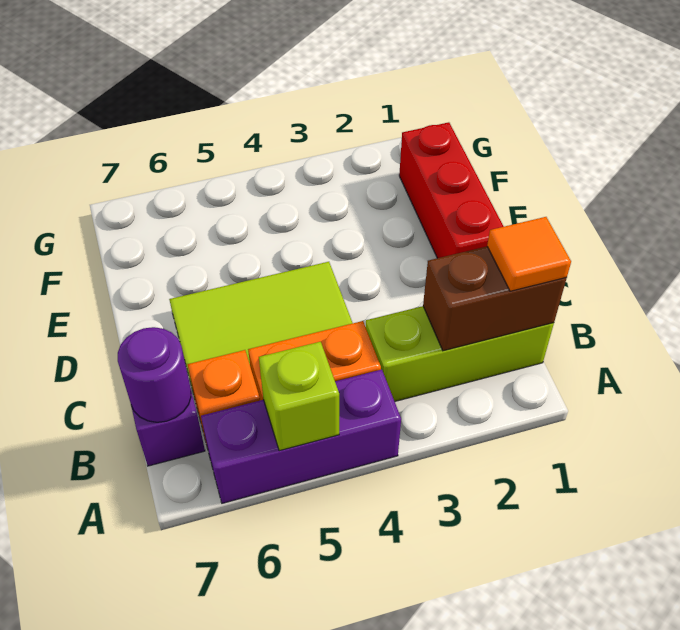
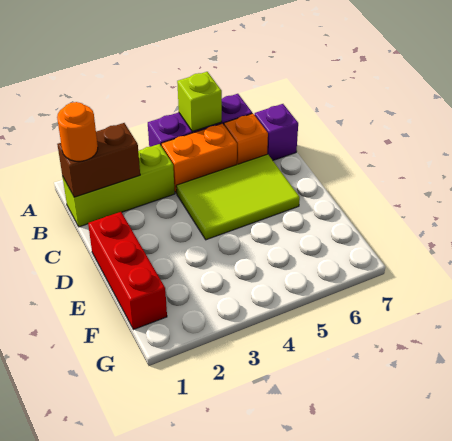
orange tile B1 level 3 -> orange round brick B1 level 3
purple round brick B7 level 2 -> none

